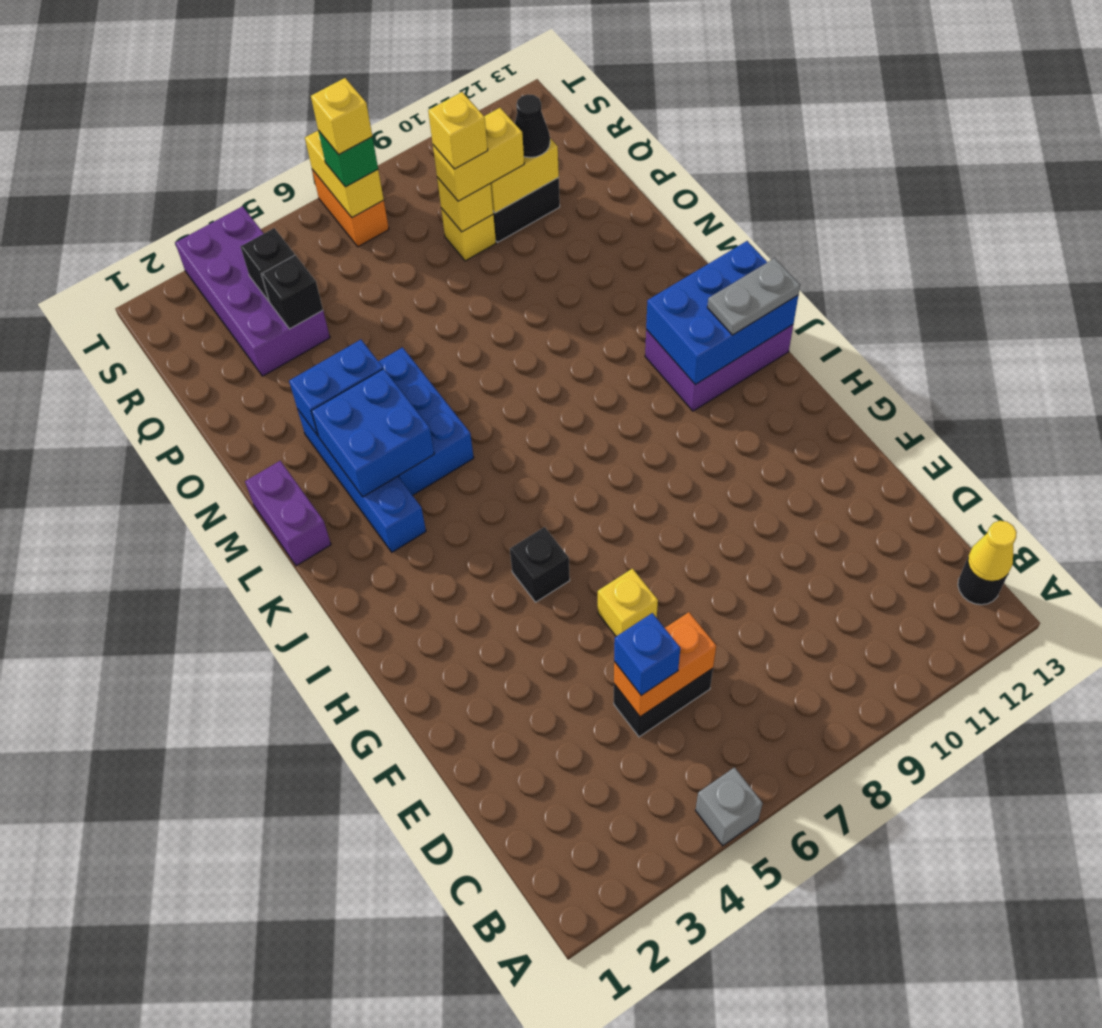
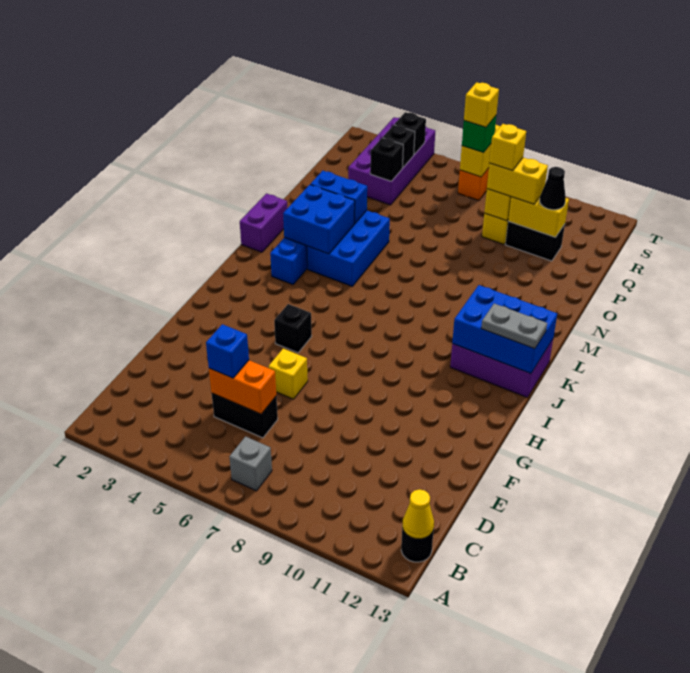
grey brick A5 level 1 -> grey brick B7 level 1
none -> black brick S4 level 2

